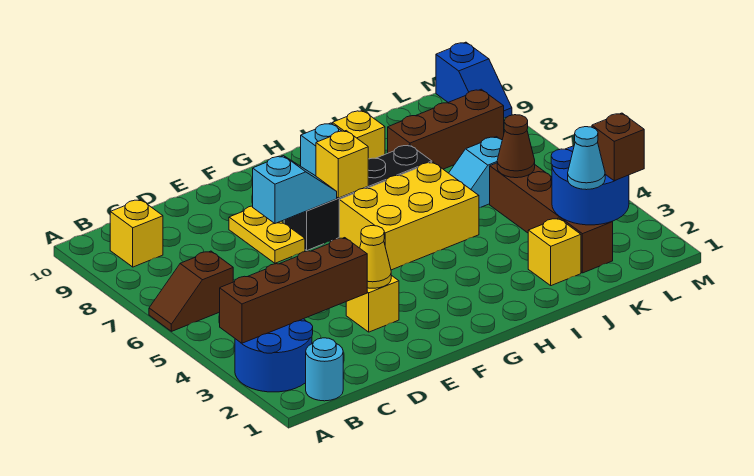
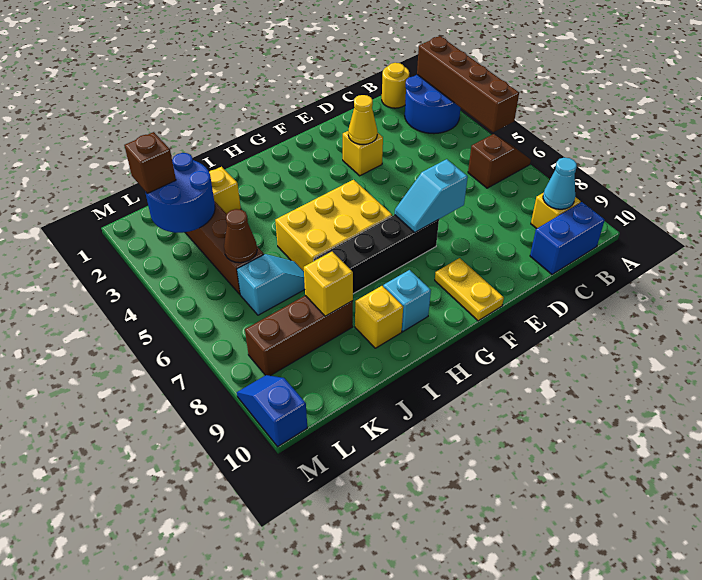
brown brick A3:D3 level 2 -> brown brick A2:A5 level 2
cyan round brick B1 level 1 -> yellow round brick B1 level 1
none -> blue brick B10:C10 level 1
yellow plate E7:E8 level 1 -> yellow plate F9:F10 level 1
yellow brick G7 level 2 -> yellow brick J8 level 2
cyan cone K2 level 3 -> cyan cone B9 level 2

